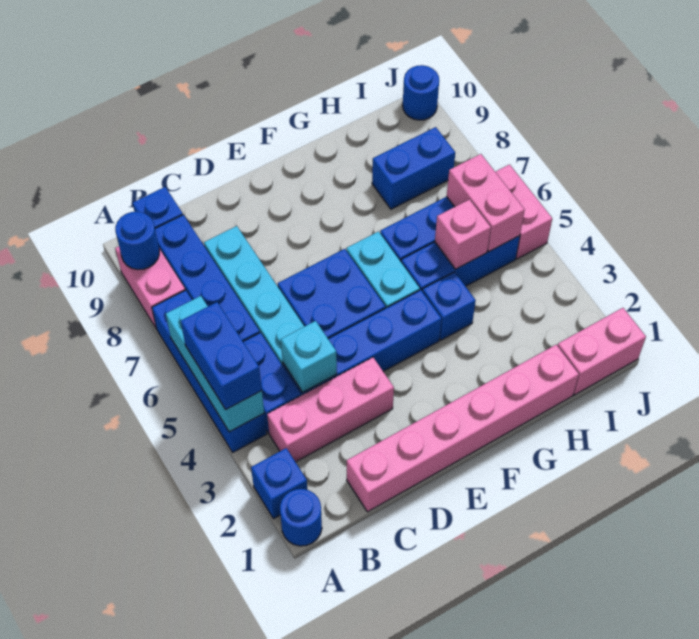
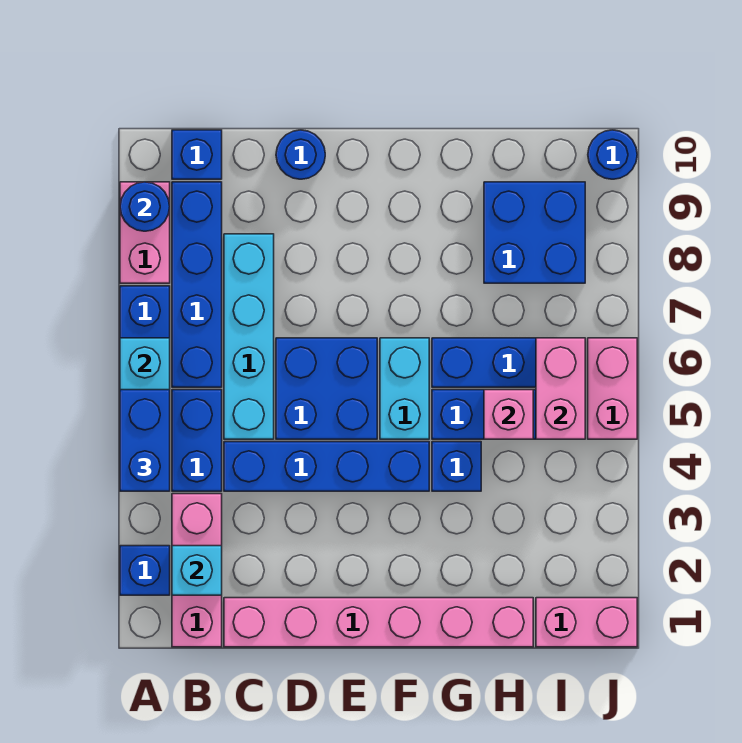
blue round brick A1 level 1 -> blue round brick D10 level 1
pink brick B3:D3 level 1 -> pink brick B1:B3 level 1
cyan brick C4 level 2 -> cyan brick B2 level 2
blue brick H8:I8 level 1 -> blue brick H8:I9 level 1

